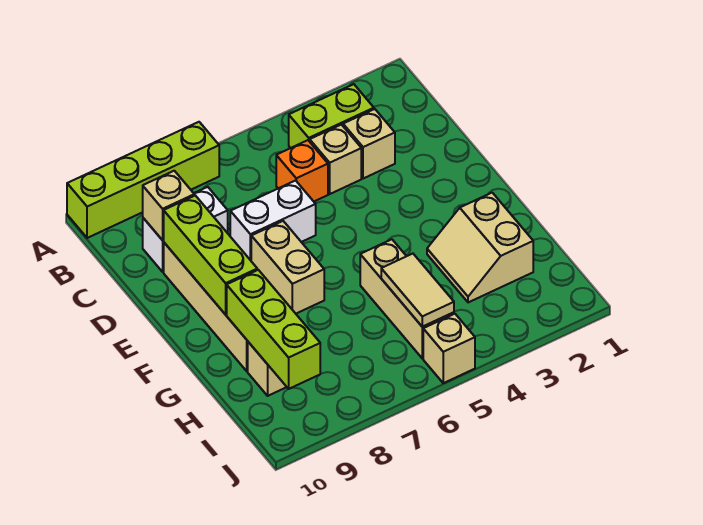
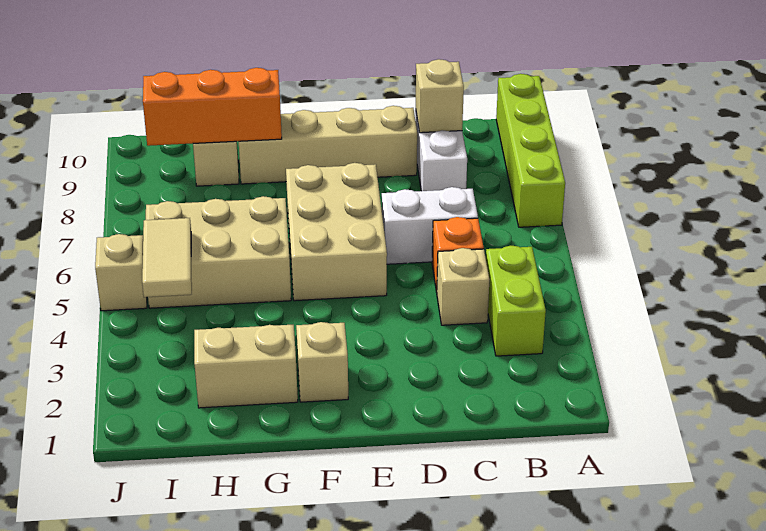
tan brick C3 level 1 -> tan brick F2 level 1
white brick D6:D7 level 1 -> white brick C6:D6 level 1
lime brick D9:F9 level 2 -> none
tan brick E7:F7 level 1 -> tan brick E5:F7 level 1
tan brick G5:I5 level 1 -> tan brick G5:I6 level 1
lime brick G9:I9 level 2 -> orange brick G9:I9 level 2
tan tile H5:I5 level 2 -> tan tile I4:I5 level 2

